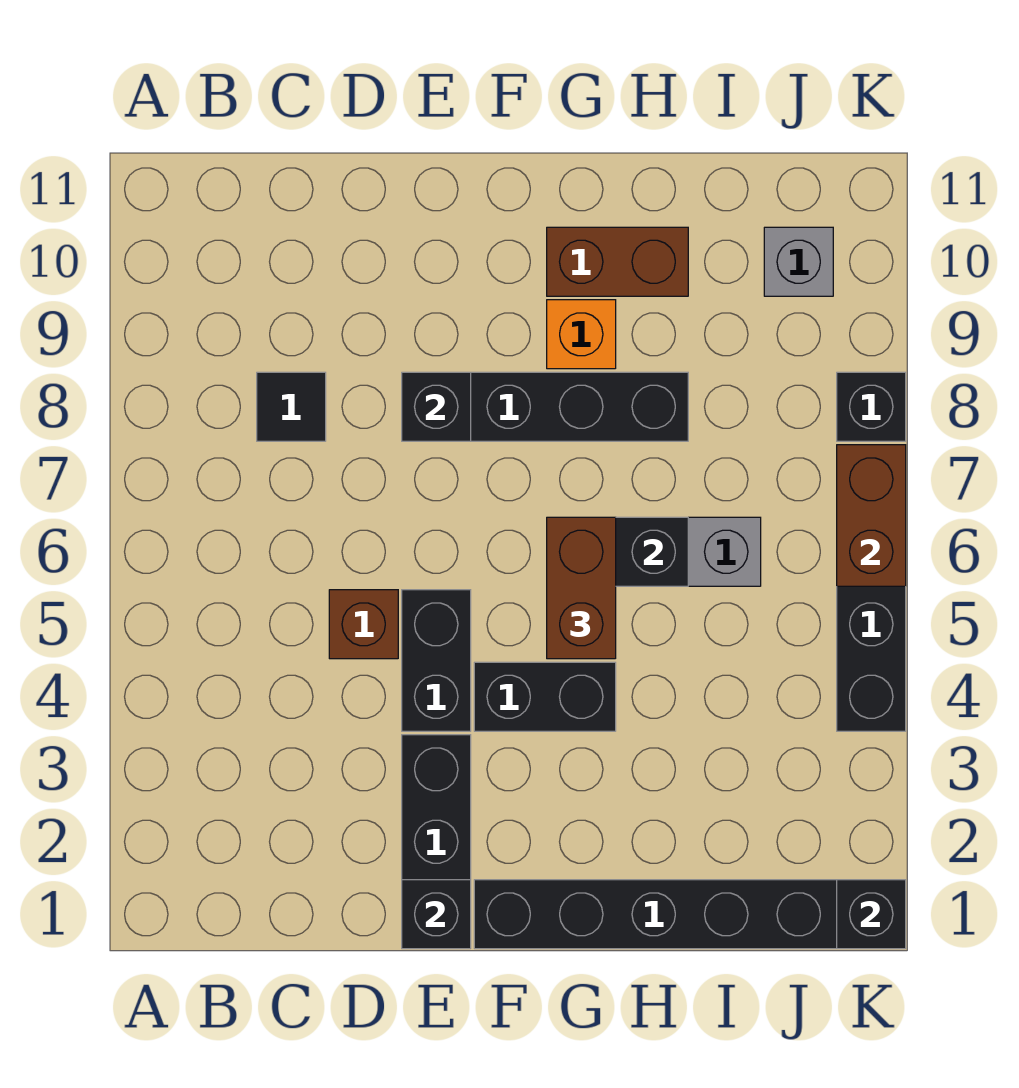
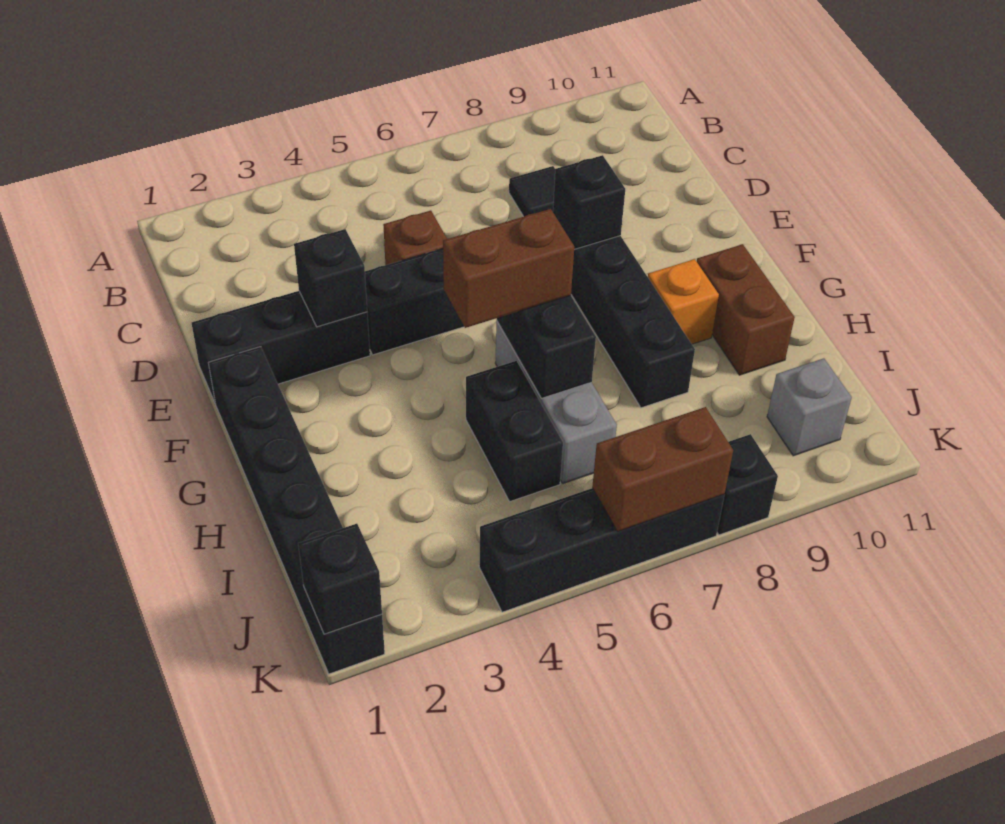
black brick E1 level 2 -> black brick E3 level 2
black brick F4:G4 level 1 -> black brick H5:I5 level 1

